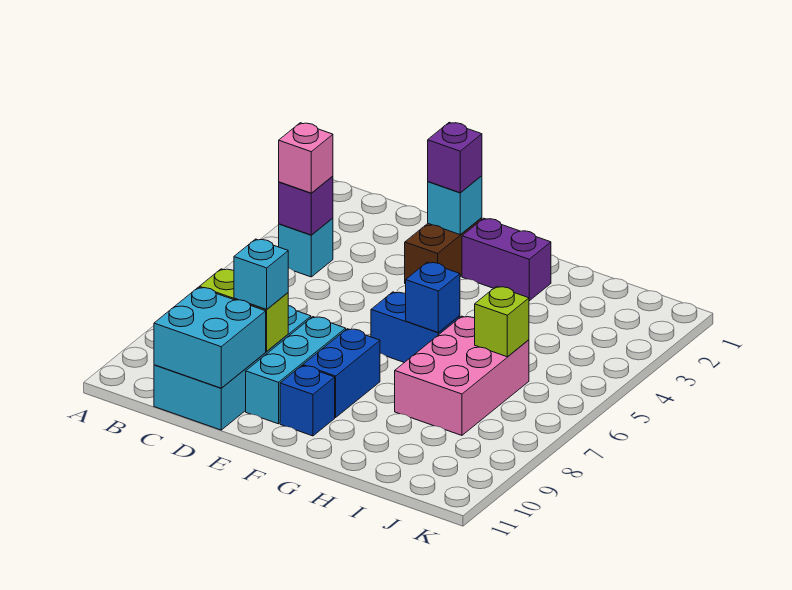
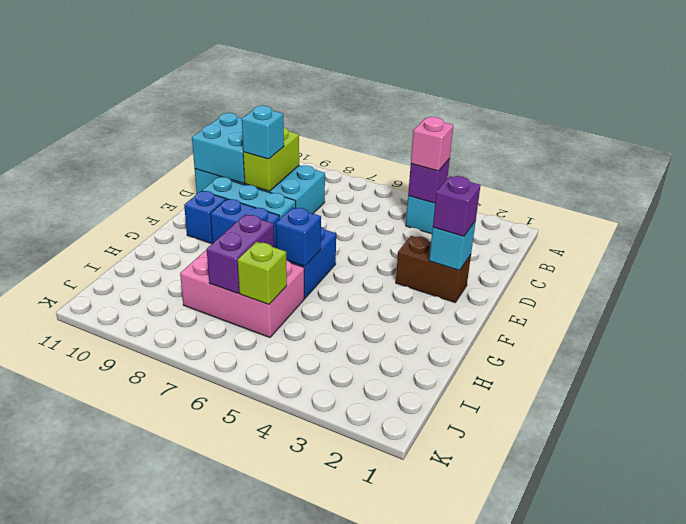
purple brick F2:G2 level 1 -> purple brick H7:I7 level 2

